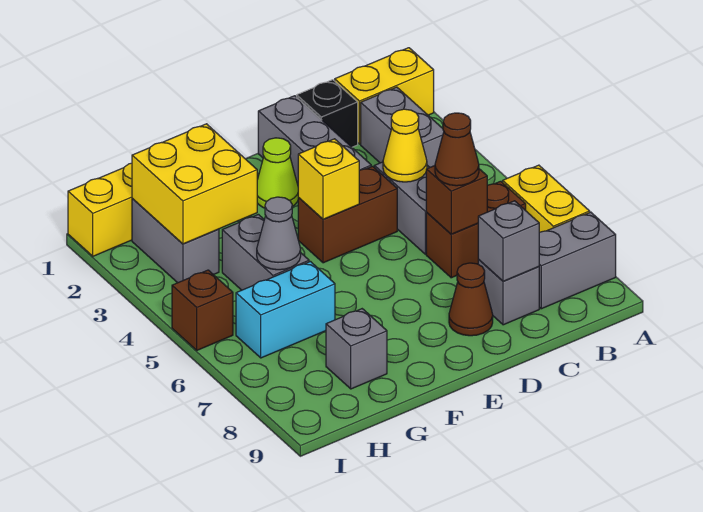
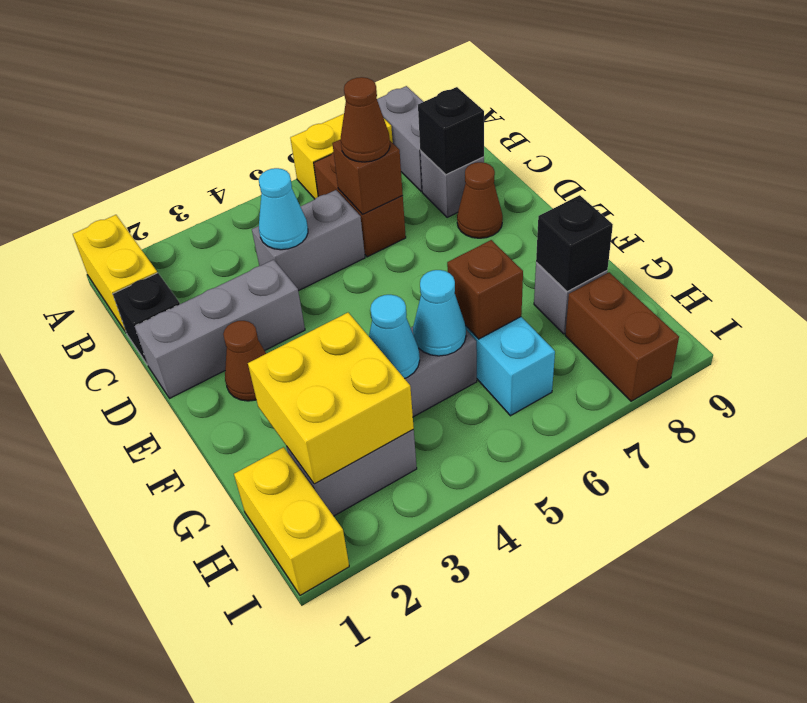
grey brick B2:B3 level 1 -> none
yellow cone C4 level 2 -> cyan cone C4 level 2
grey brick C8 level 2 -> black brick C8 level 2
brown brick D4:E4 level 1 -> brown brick H8:I8 level 1
lime cone E2 level 1 -> brown cone E2 level 1
yellow brick E4 level 2 -> none
none -> cyan cone G4 level 2
grey cone G5 level 2 -> cyan cone G5 level 2
none -> black brick G8 level 2
brown brick I5 level 1 -> brown brick G6 level 2

